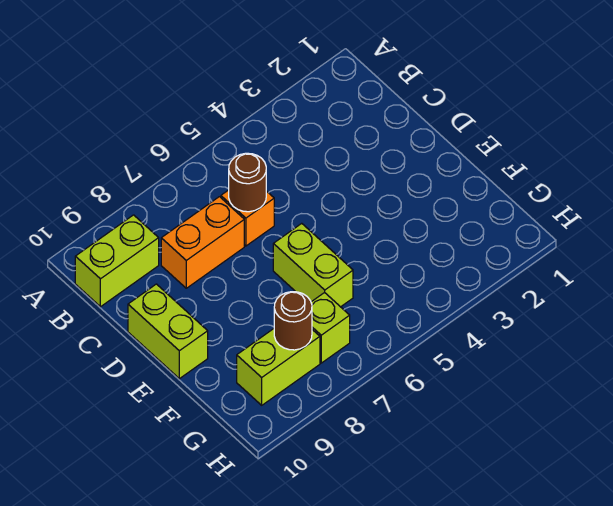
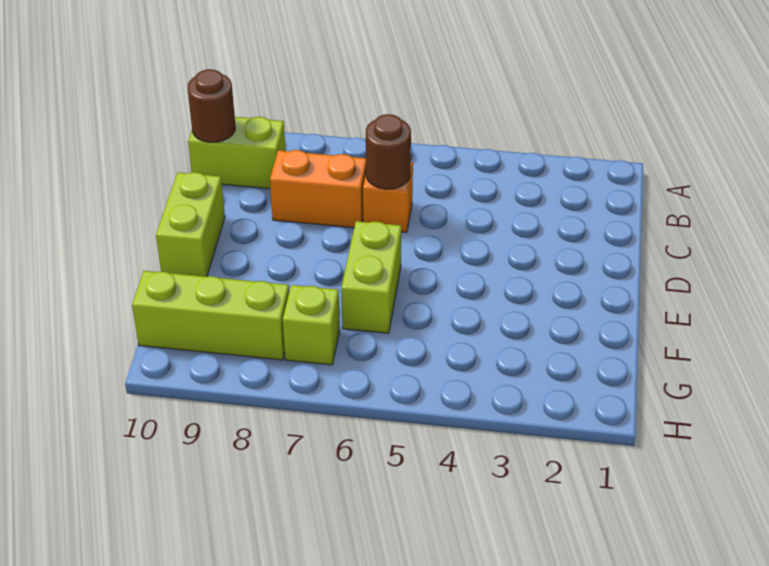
lime brick G8:G9 level 1 -> lime brick G8:G10 level 1
brown round brick G8 level 2 -> brown round brick B10 level 2

